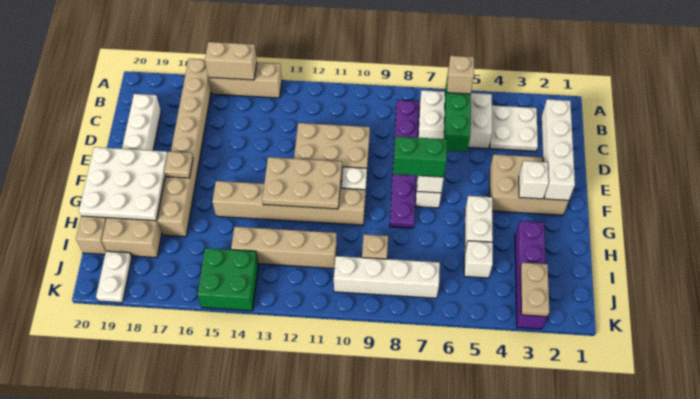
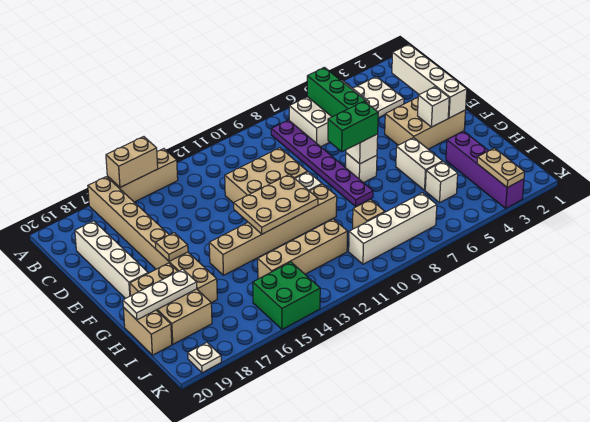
tan brick B6 level 3 -> none
white plate F18:H20 level 2 -> white plate H18:H20 level 2
white plate J19:K19 level 1 -> white plate K19 level 1

